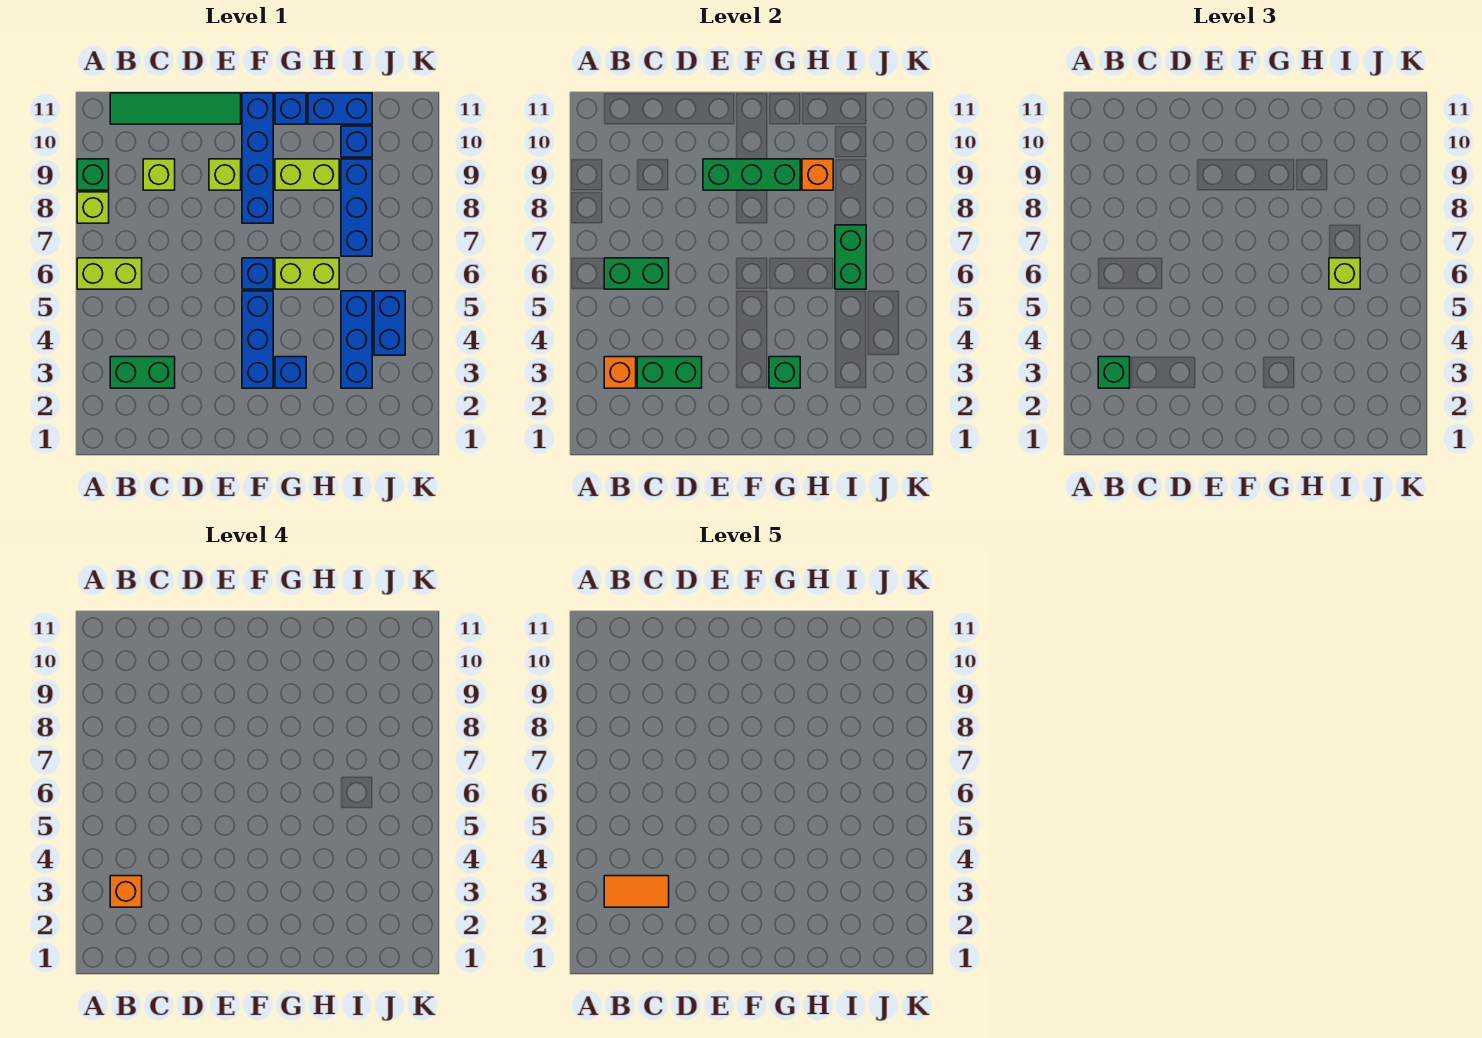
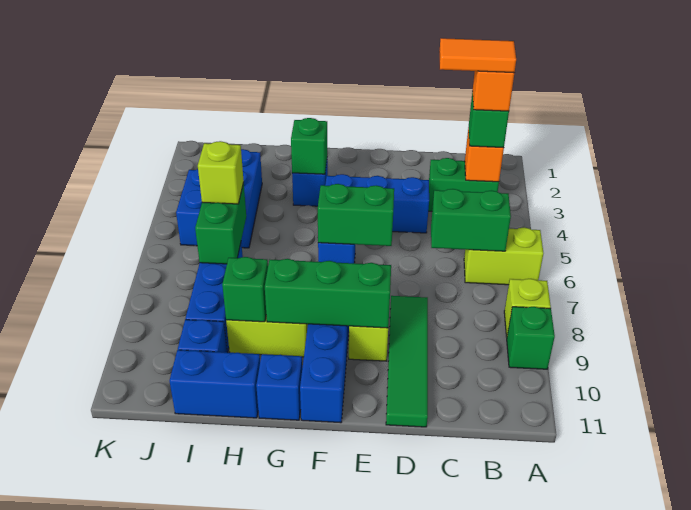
green tile B11:E11 level 1 -> green tile D8:D11 level 1
green brick C3:D3 level 2 -> green brick E6:F6 level 2
lime brick C9 level 1 -> none
blue brick F3:F5 level 1 -> blue brick D4:F4 level 1
lime brick G6:H6 level 1 -> none
orange brick H9 level 2 -> green brick H9 level 2

